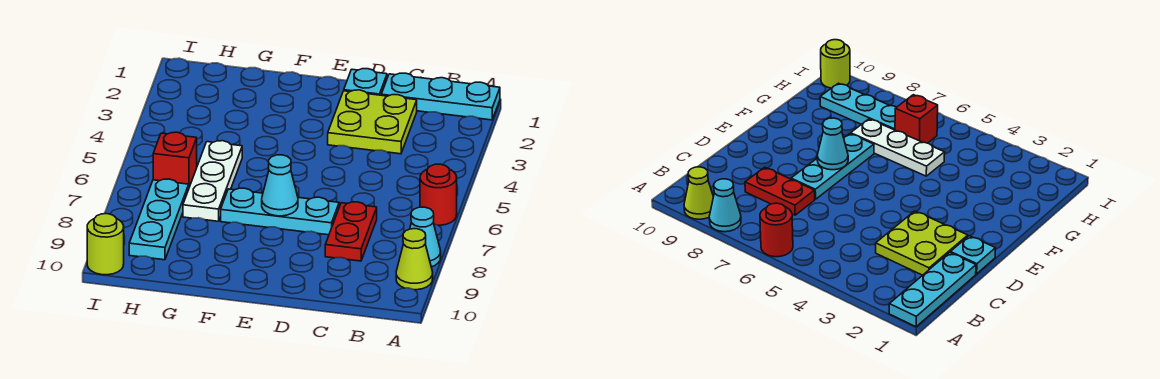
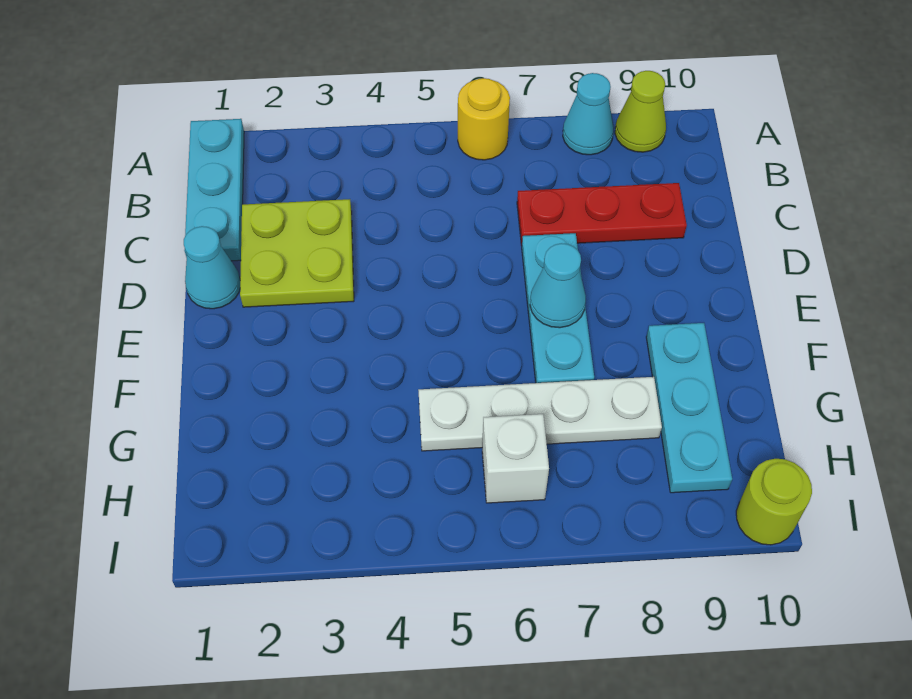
red round brick A6 level 1 -> yellow round brick A6 level 1
red plate C7:C8 level 1 -> red plate C7:C9 level 1
cyan plate D1 level 1 -> cyan cone D1 level 1
white plate G5:G7 level 1 -> white plate G5:G8 level 1
red brick H6 level 1 -> white brick H6 level 1
cyan plate H7:H9 level 1 -> cyan plate F9:H9 level 1

